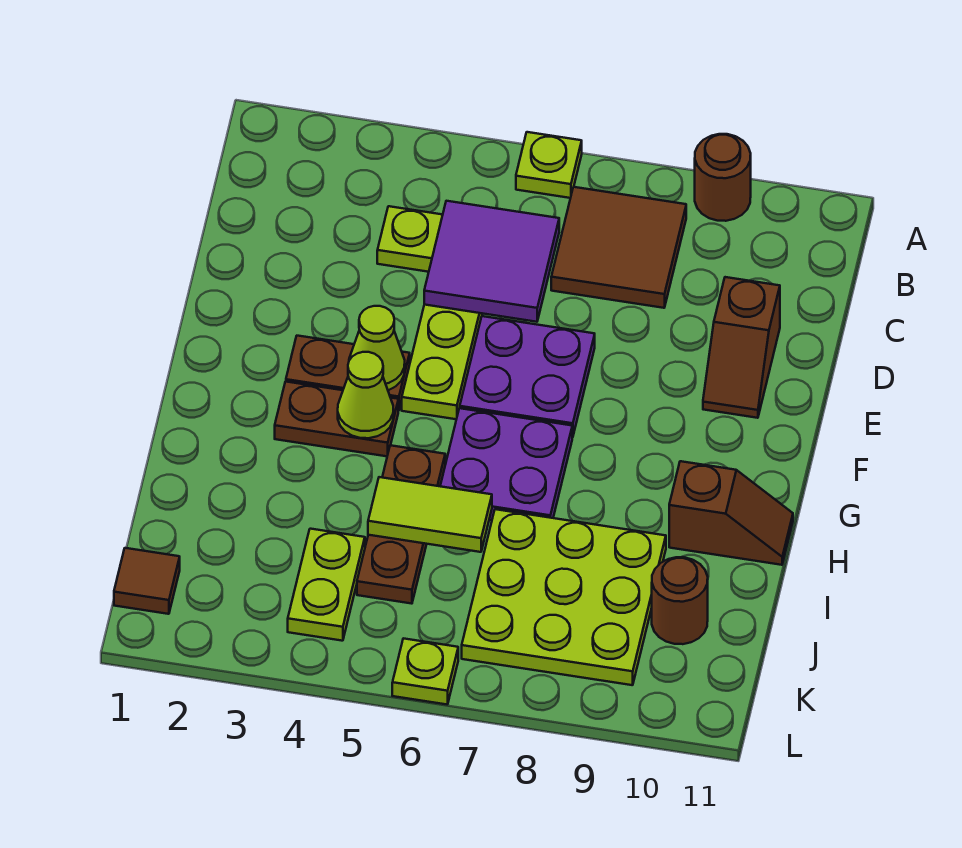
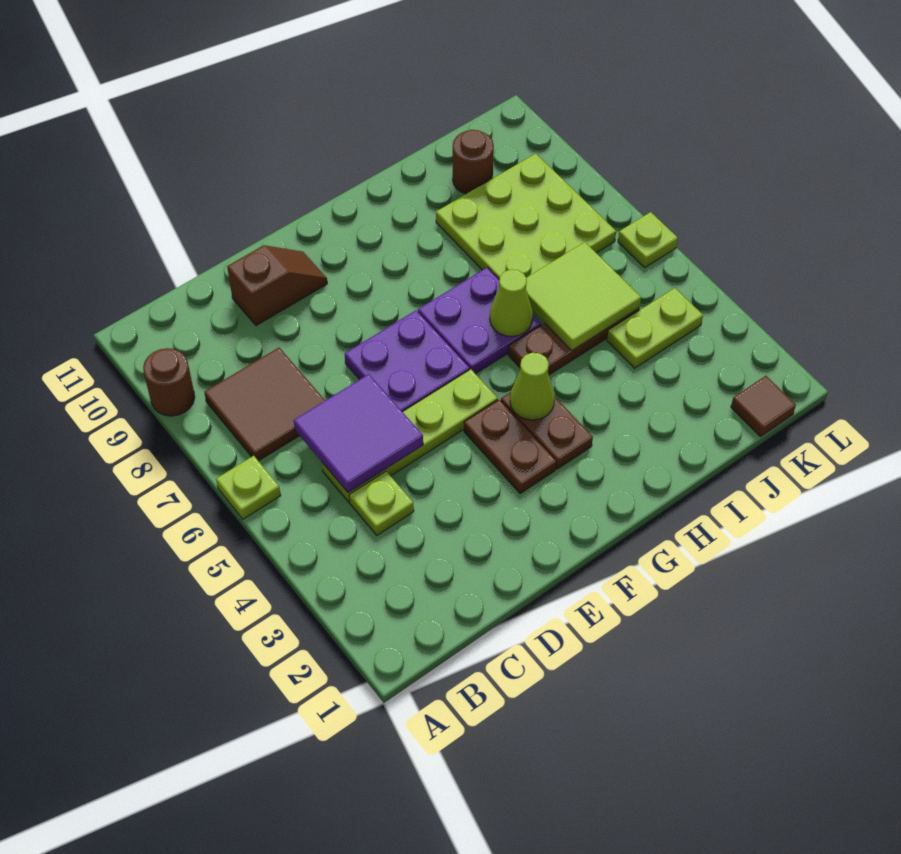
lime cone F4 level 2 -> lime cone H6 level 2
brown slope H10:H11 level 1 top 10 -> none
lime tile I5:I6 level 2 -> lime tile I5:J6 level 2

